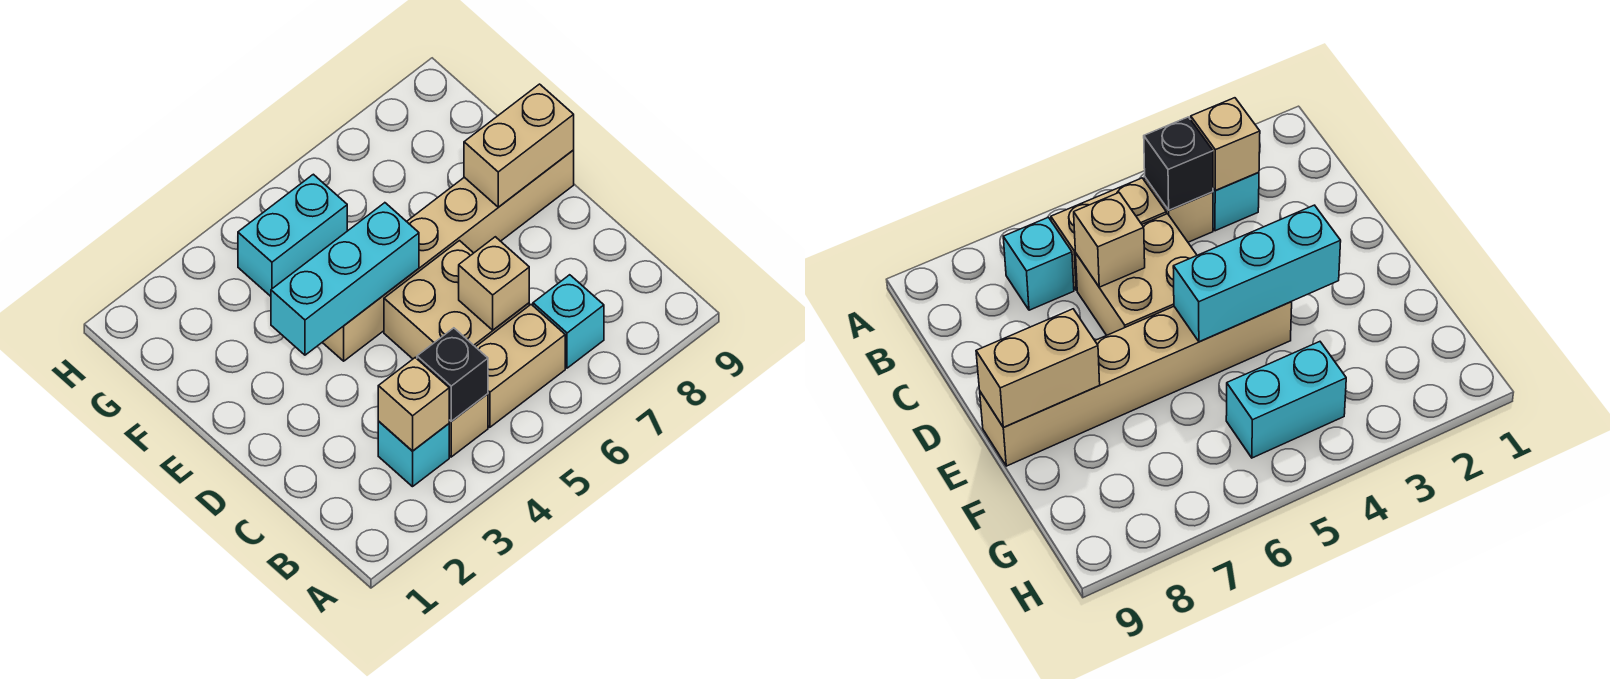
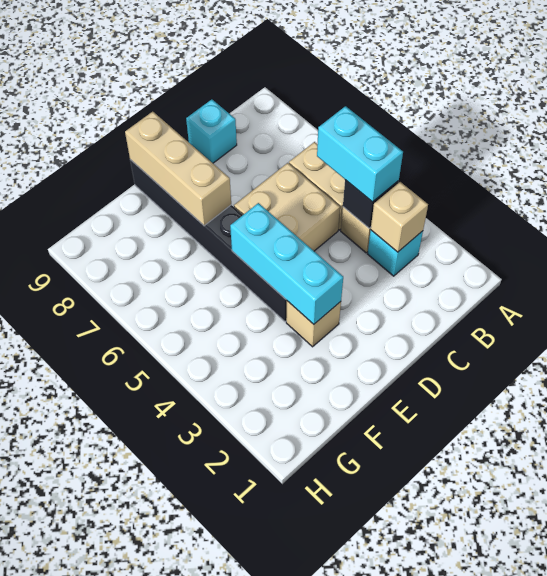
cyan brick B7 level 1 -> cyan brick C9 level 1
tan brick C6 level 2 -> tan brick E3 level 1
tan brick E4:E9 level 1 -> black brick E4:E9 level 1
tan brick E8:E9 level 2 -> tan brick E7:E9 level 2
cyan brick G4:G5 level 1 -> cyan brick B4:B5 level 3

